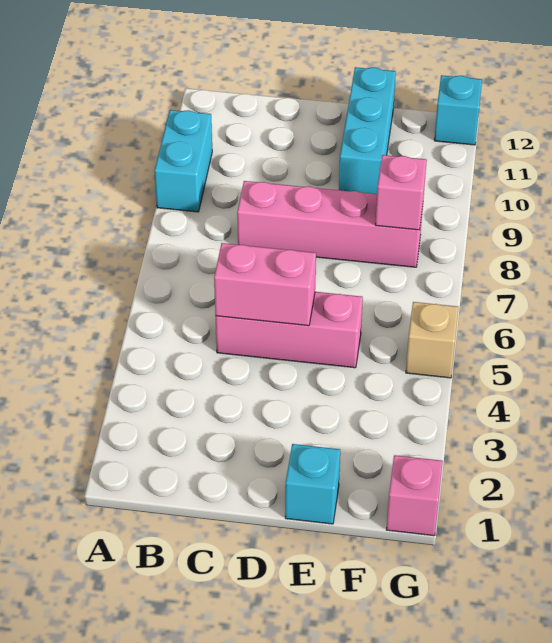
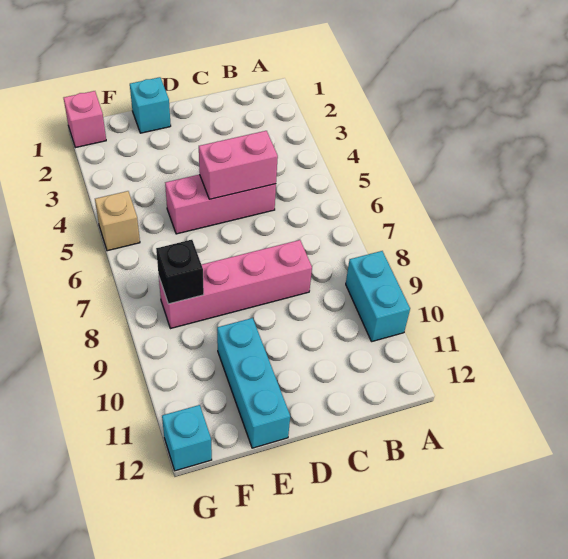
pink brick F8 level 2 -> black brick F8 level 2

